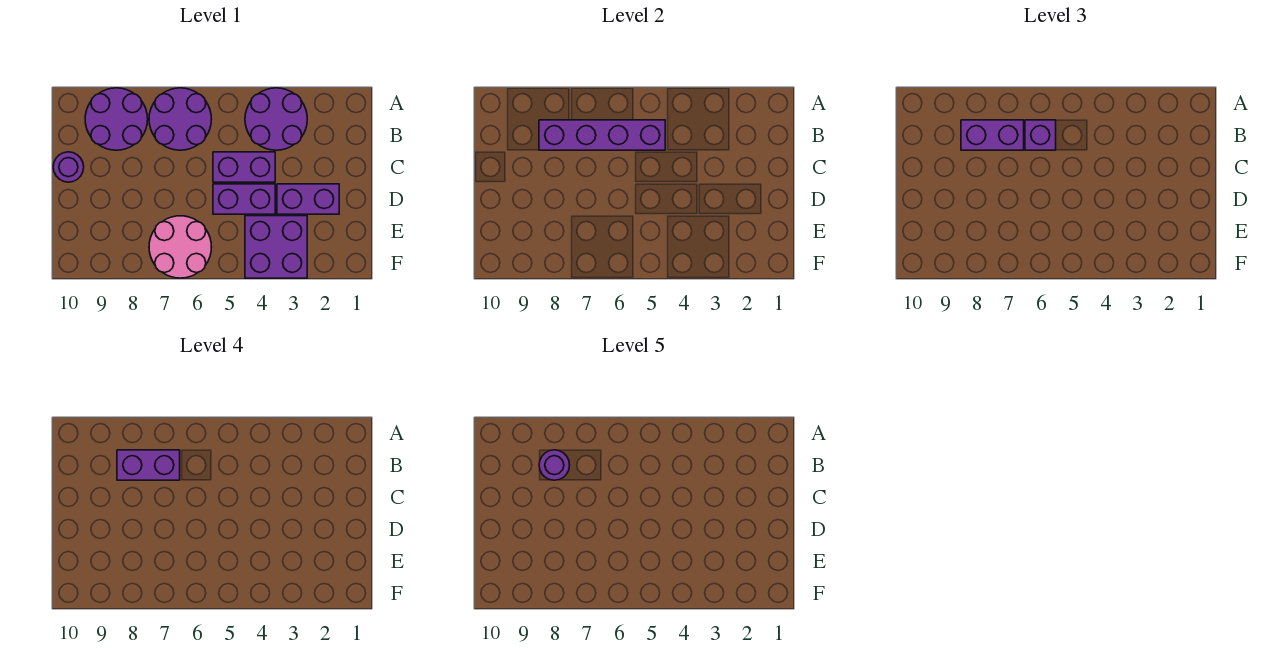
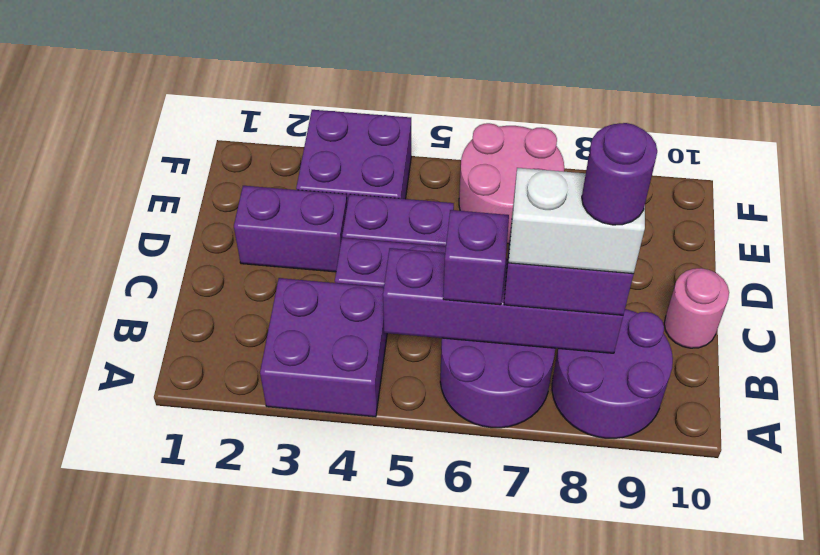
purple round brick A3:B4 level 1 -> purple brick A3:B4 level 1
purple brick B7:B8 level 4 -> white brick B7:B8 level 4
purple round brick C10 level 1 -> pink round brick C10 level 1

